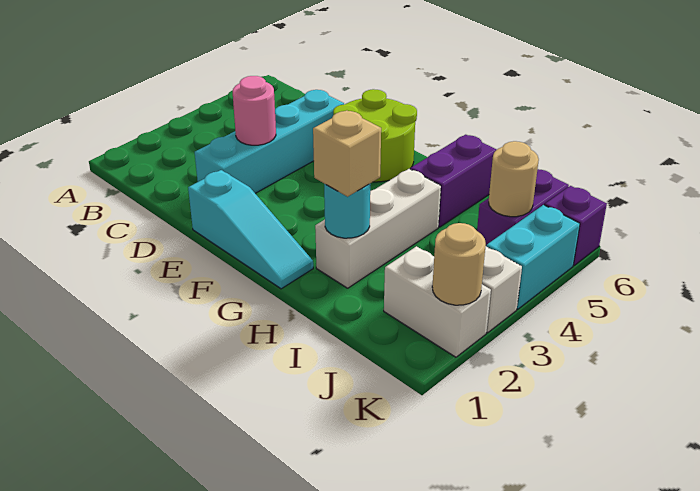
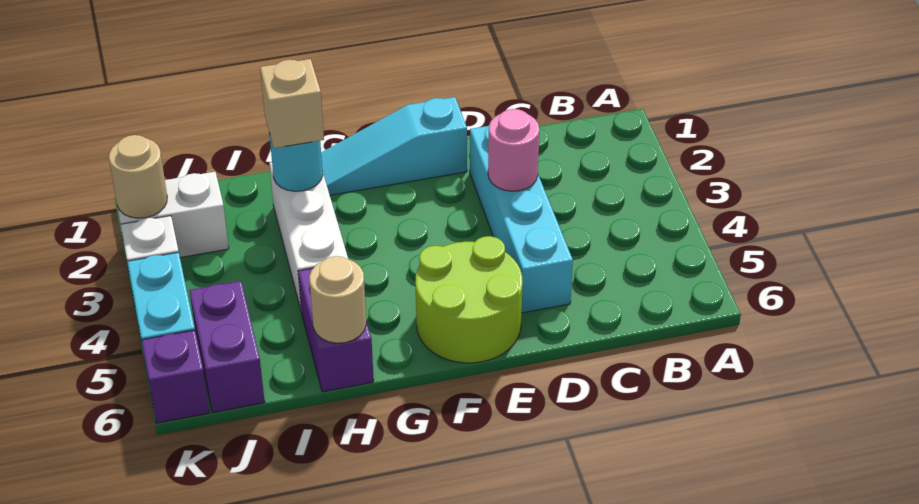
tan round brick J5 level 2 -> tan round brick H6 level 2

